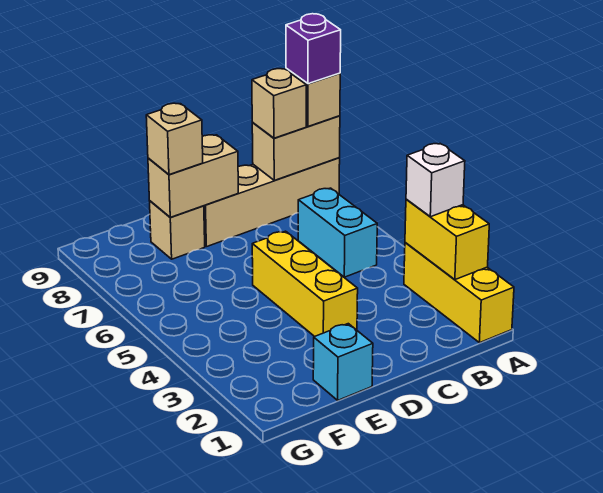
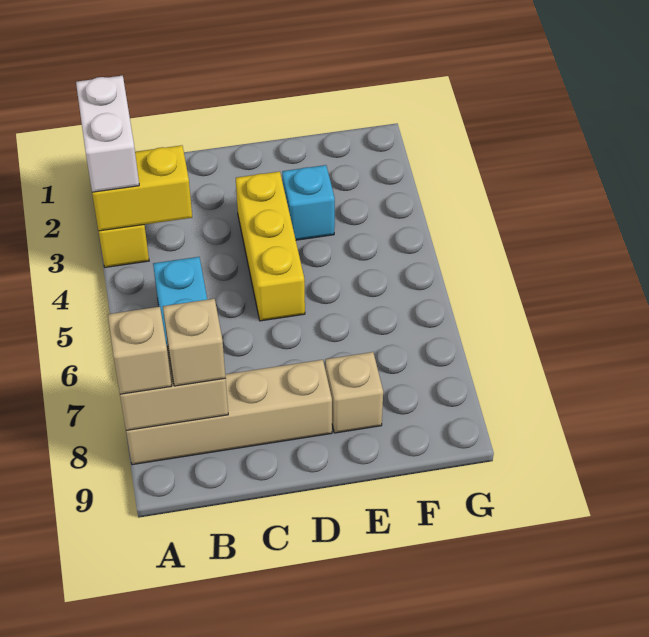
yellow brick A2:A3 level 2 -> yellow brick A3:B3 level 2
white brick A3 level 3 -> white brick A2:A3 level 3
purple brick A8 level 4 -> none
tan brick D8:E8 level 2 -> none
cyan brick E1 level 1 -> cyan brick E3 level 1
tan brick E8 level 3 -> none

